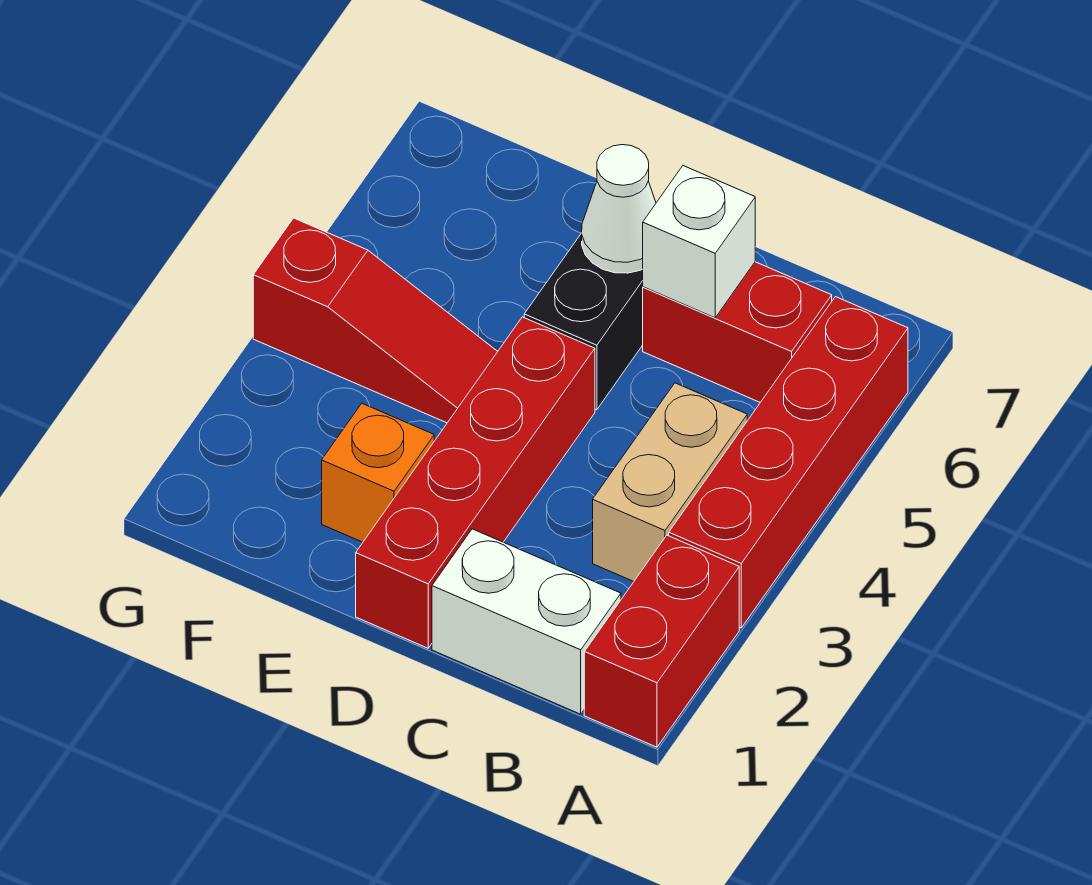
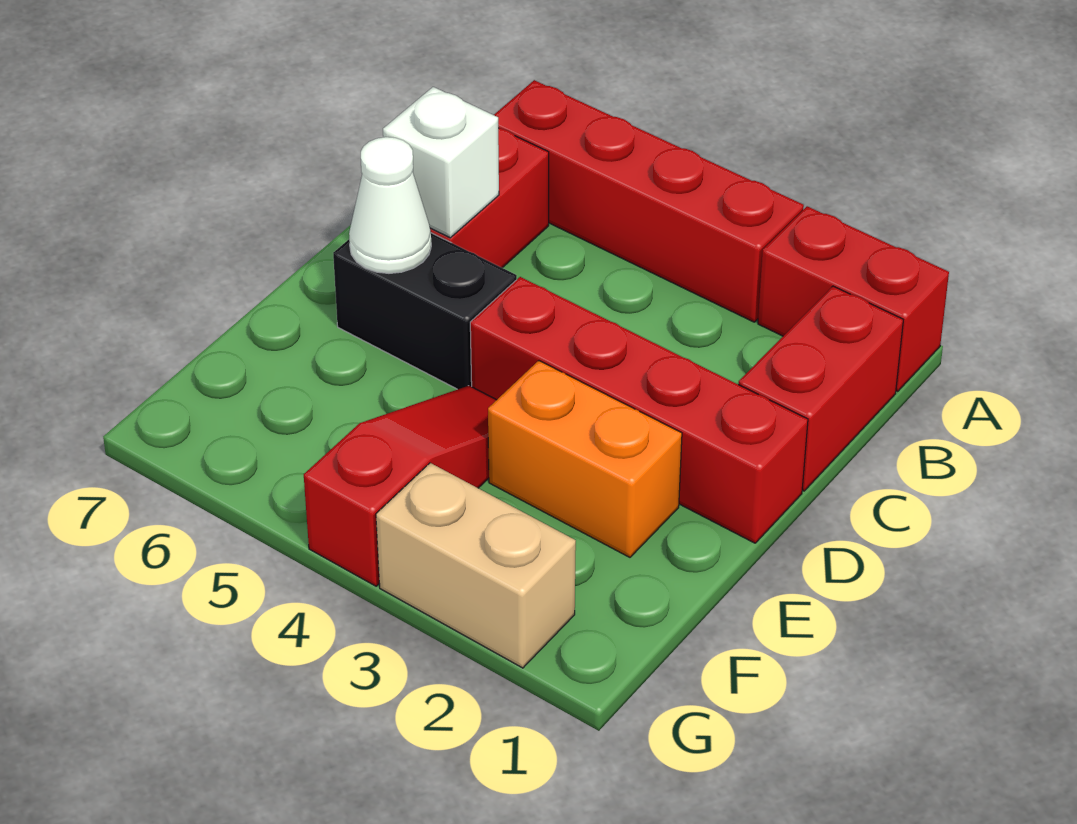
white brick B1:C1 level 1 -> red brick B1:C1 level 1
tan brick B3:B4 level 1 -> tan brick G2:G3 level 1
orange brick E2 level 1 -> orange brick E2:E3 level 1

